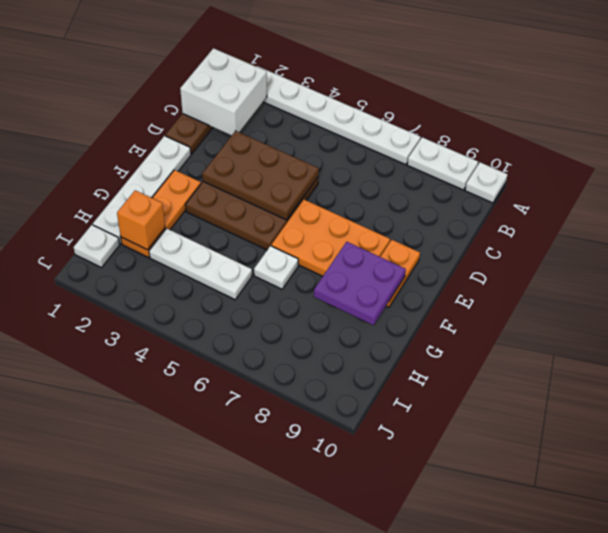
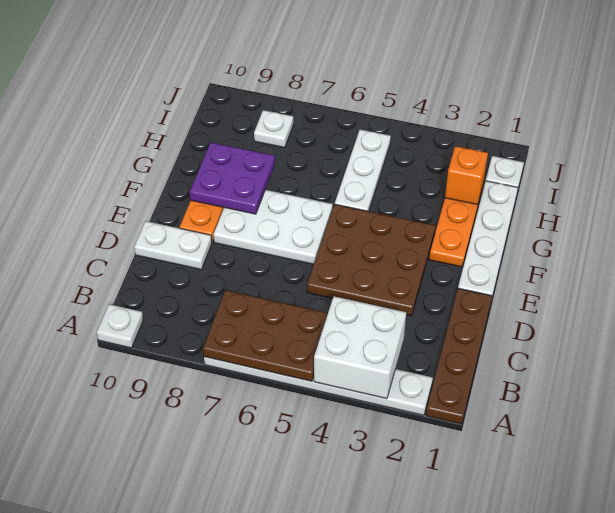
white plate A8:A9 level 1 -> white plate D9:D10 level 1
white brick B1:C2 level 2 -> white brick A3:B4 level 2
brown plate D3:E5 level 2 -> brown plate A5:B7 level 2
orange plate E6:F8 level 1 -> white plate E6:F8 level 1
white plate G6 level 1 -> white plate I8 level 1
white plate H3:H5 level 1 -> white plate G5:I5 level 1

